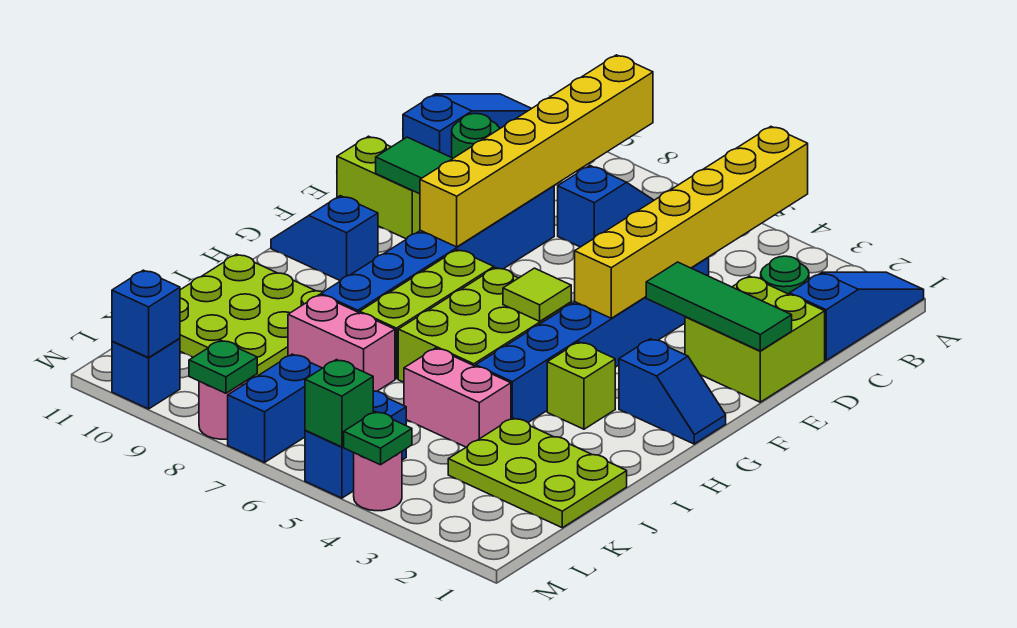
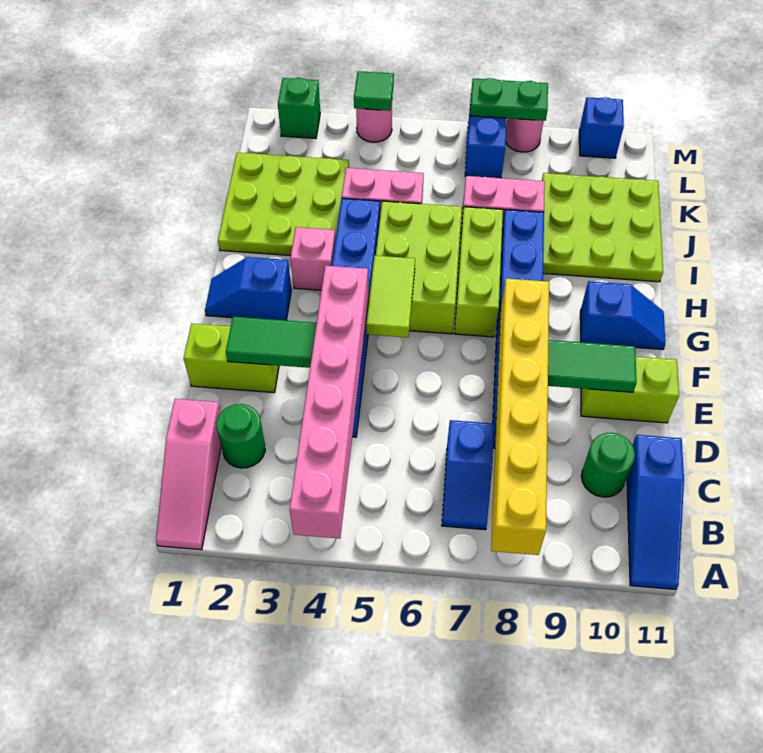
blue slope A1:C1 level 1 top C -> pink slope A1:C1 level 1 top C
yellow brick A4:F4 level 2 -> pink brick A4:F4 level 2
lime brick D1:E2 level 1 -> lime brick E1:E2 level 1
green tile E1:E3 level 2 -> green tile E2:E3 level 2
lime tile G5 level 2 -> lime tile F5:G5 level 2
lime brick H3 level 1 -> pink brick H3 level 1
lime plate J1:K3 level 1 -> lime plate I1:K3 level 1
blue brick L5:M5 level 1 -> none
green plate M4 level 2 -> green tile M4 level 2
green brick M5 level 2 -> green brick M2 level 1
green plate M8 level 2 -> green plate M7:M8 level 2
blue brick M10 level 2 -> none

